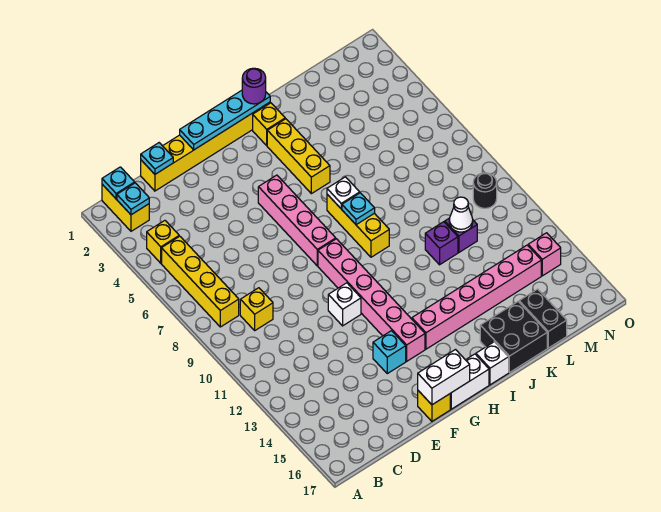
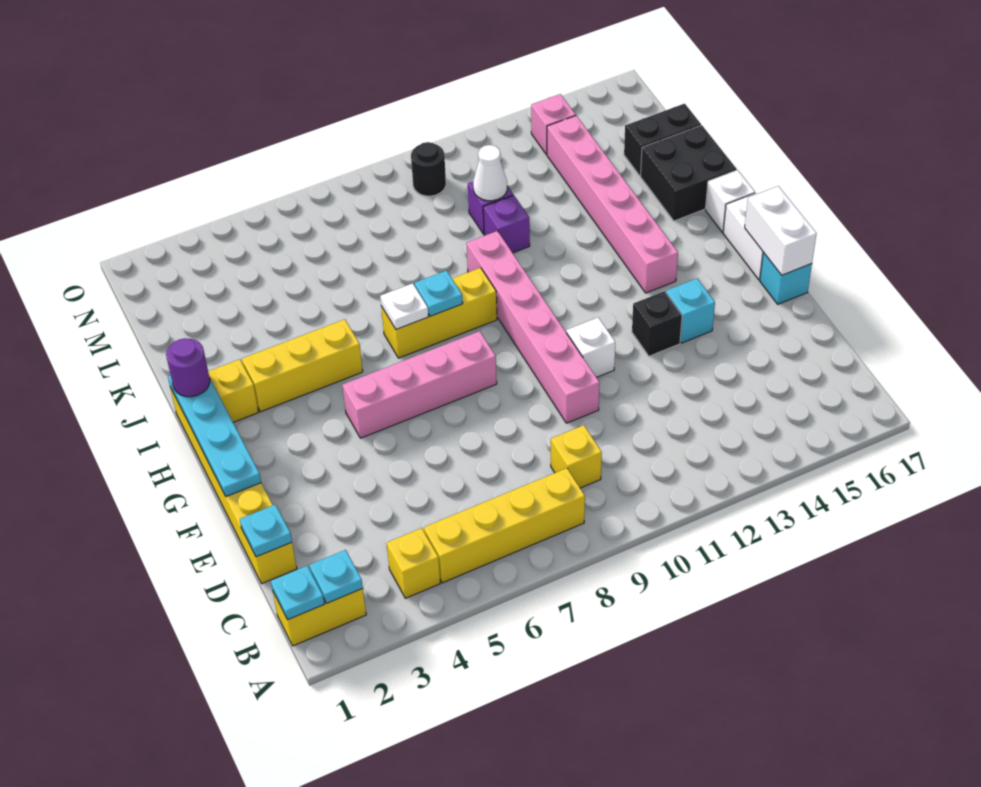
none -> black brick F13 level 1
yellow brick F17 level 1 -> cyan brick F17 level 1
pink brick G9:G14 level 1 -> pink brick E10:J10 level 1

